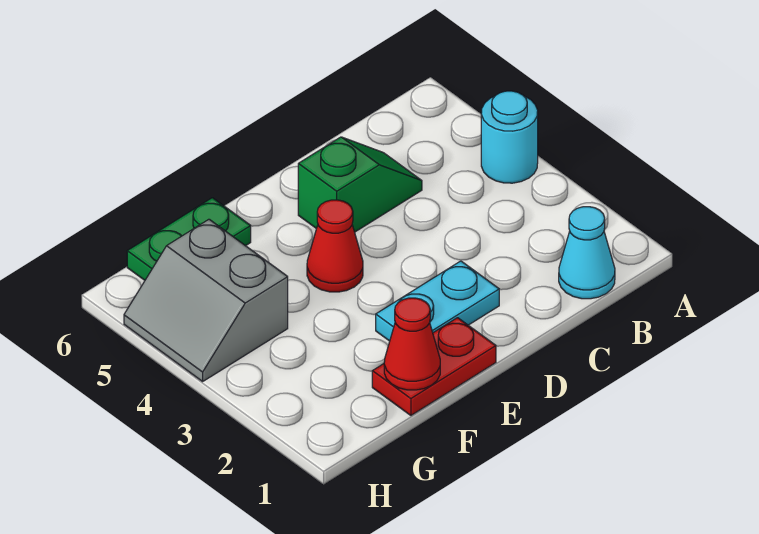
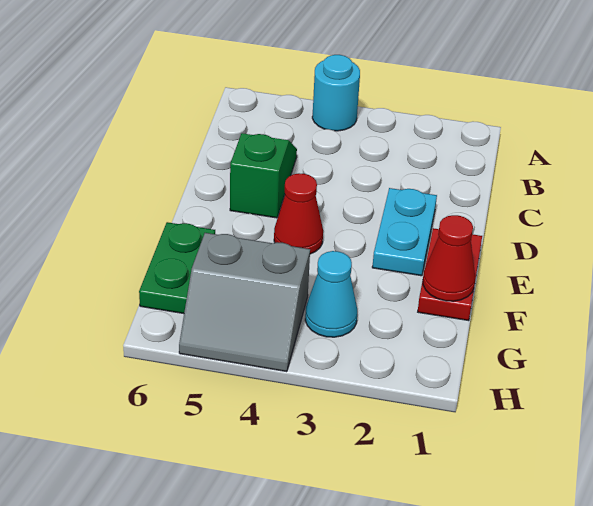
cyan cone B1 level 1 -> cyan cone G3 level 1

